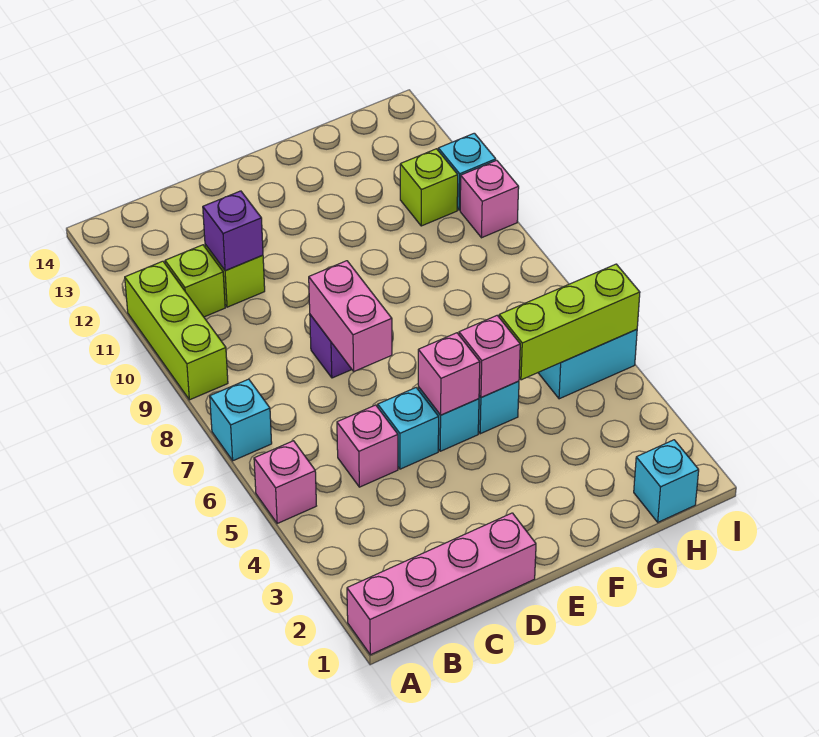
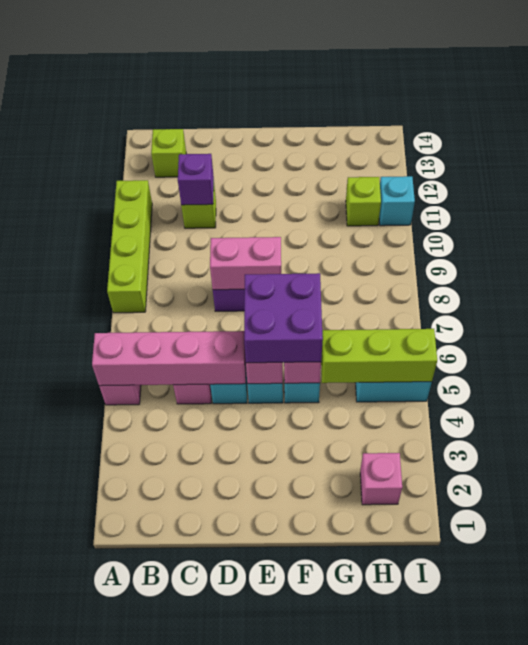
pink brick A1:D1 level 1 -> pink brick A5:D5 level 2
cyan brick A7 level 1 -> none
lime brick A9:A11 level 1 -> lime brick A8:A11 level 1
lime brick B11 level 1 -> lime brick B13 level 1
pink brick D7:D8 level 2 -> pink brick D8:E8 level 2
none -> purple brick E5:F6 level 3
cyan brick H1 level 1 -> none
pink brick I10 level 1 -> pink brick H2 level 1

